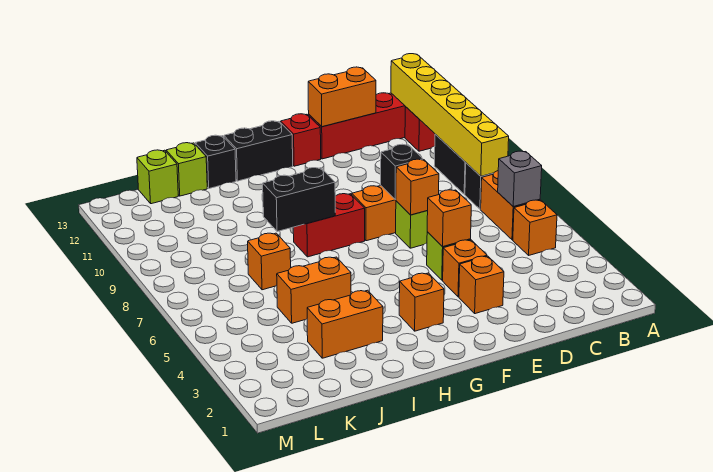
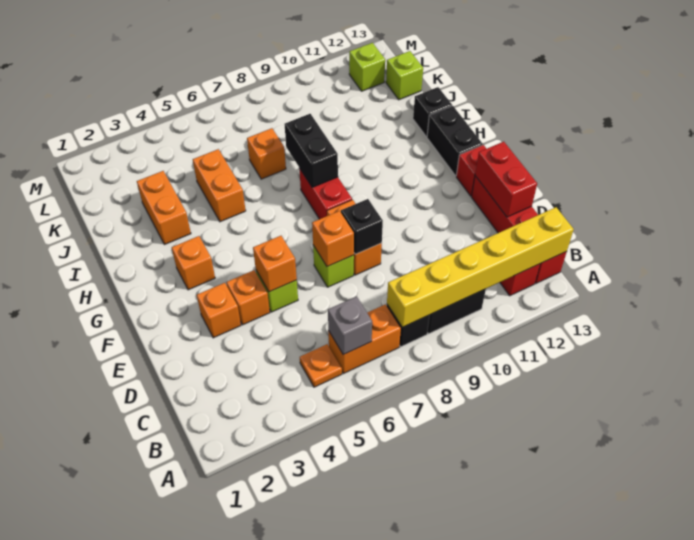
orange brick B5 level 1 -> orange plate B5 level 1
orange brick D13:E13 level 2 -> red brick D13:E13 level 2
lime brick J13 level 1 -> lime brick L12 level 1

